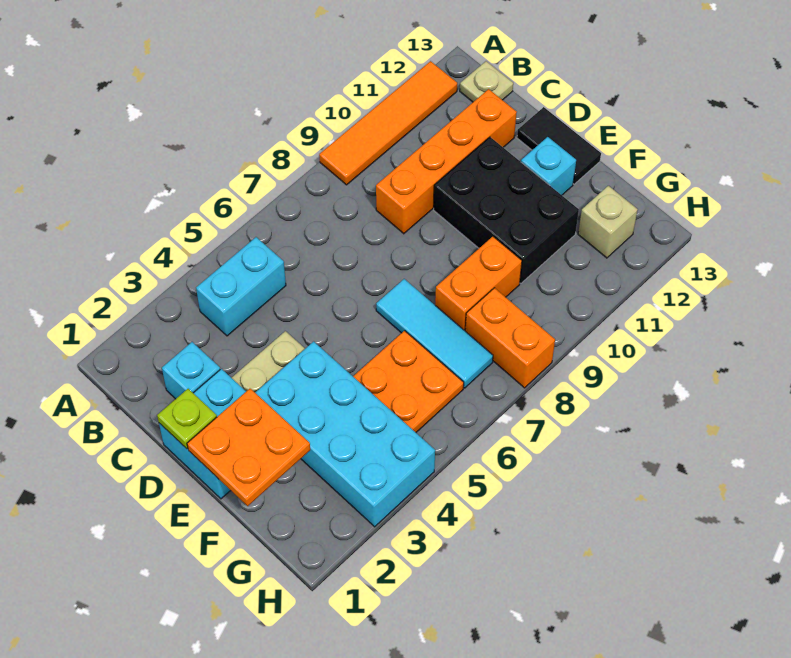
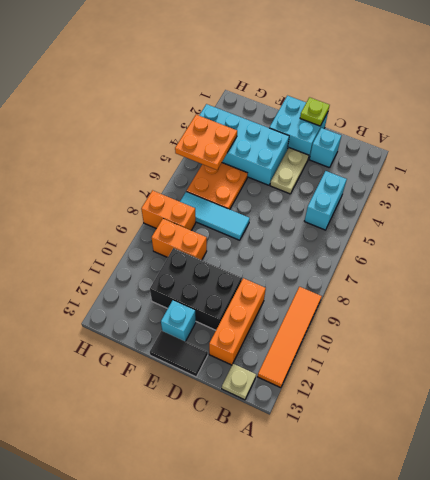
orange brick C9:C12 level 1 -> orange brick C10:C12 level 1
orange plate E1:F2 level 2 -> orange plate G4:H5 level 2
orange brick F8:F9 level 1 -> orange brick F9:G9 level 1
tan brick G12 level 1 -> none

